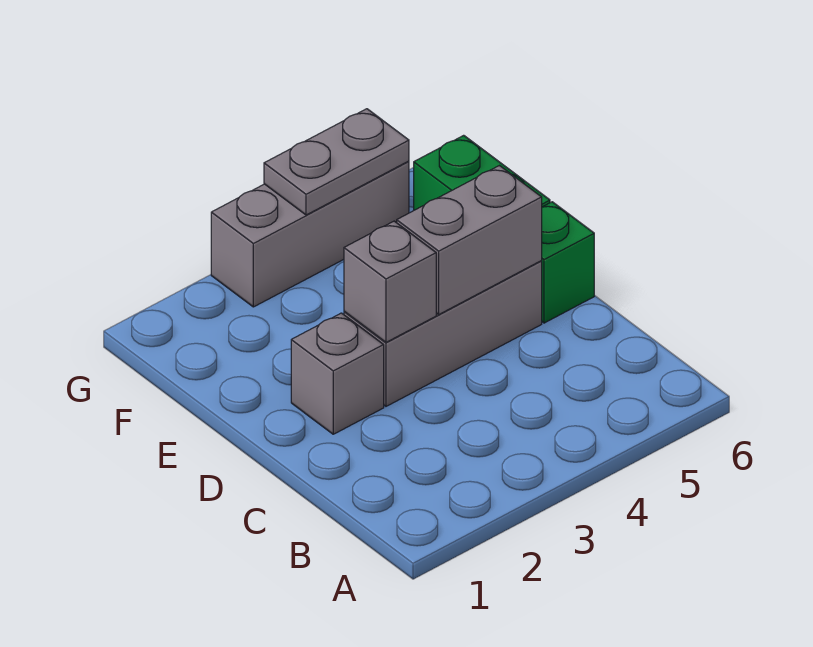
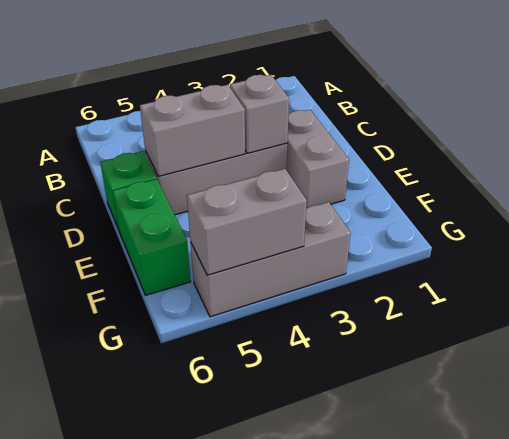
grey brick D2 level 1 -> grey brick D2:E2 level 1
grey plate G4:G5 level 2 -> grey brick G4:G5 level 2

